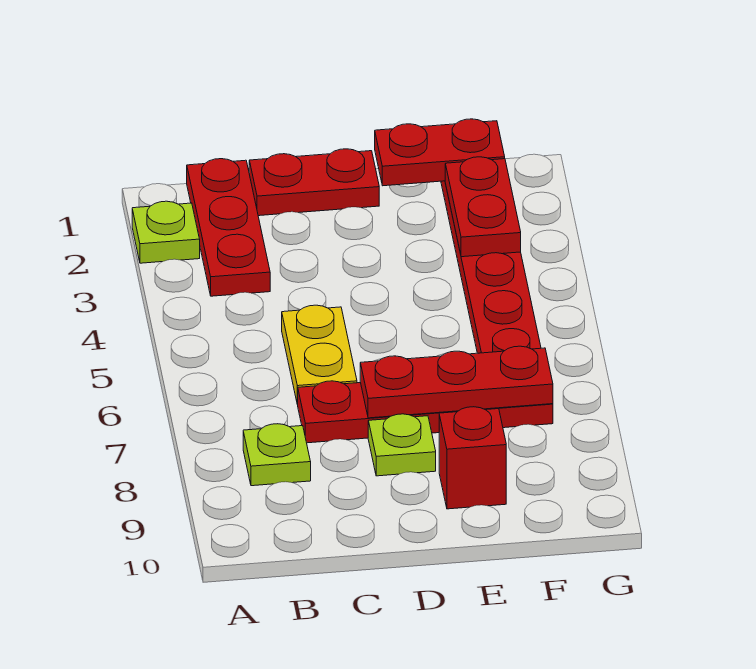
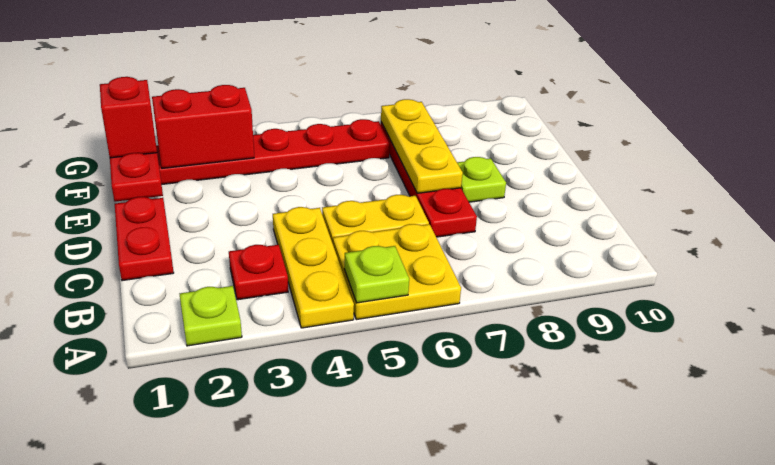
none -> yellow plate A4:C4 level 1
none -> yellow plate A5:B6 level 1
red plate B1:B3 level 1 -> red plate B3 level 1
lime plate B8 level 1 -> lime plate A5 level 2
red plate D7:F7 level 2 -> yellow plate D7:F7 level 2
red brick E9 level 1 -> red brick F1 level 3
red plate F2:F3 level 2 -> red brick F2:F3 level 2

